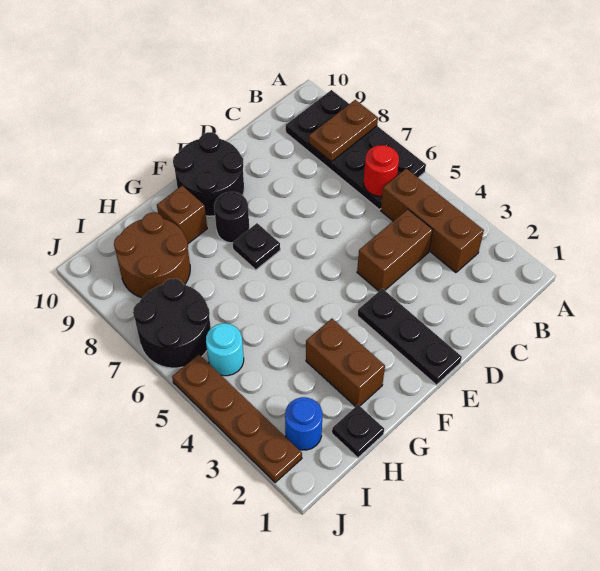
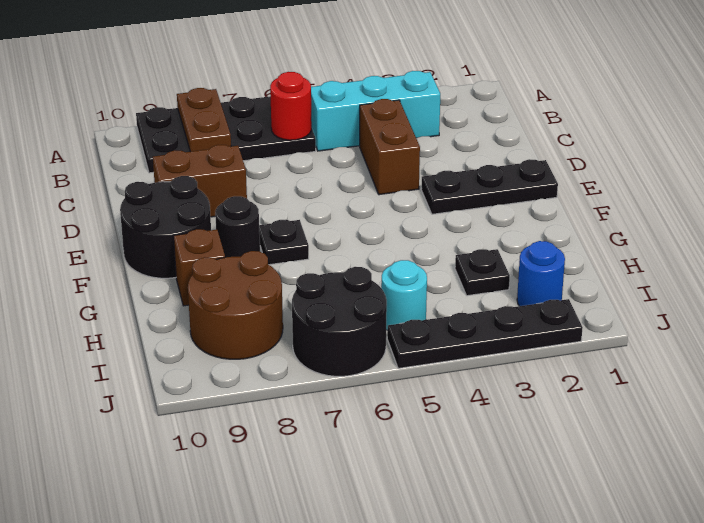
brown brick B3:B5 level 1 -> cyan brick B3:B5 level 1
brown brick G2:G3 level 1 -> brown brick D8:D9 level 1
black plate H1 level 1 -> black plate H3 level 1
brown plate J2:J5 level 1 -> black plate J2:J5 level 1

